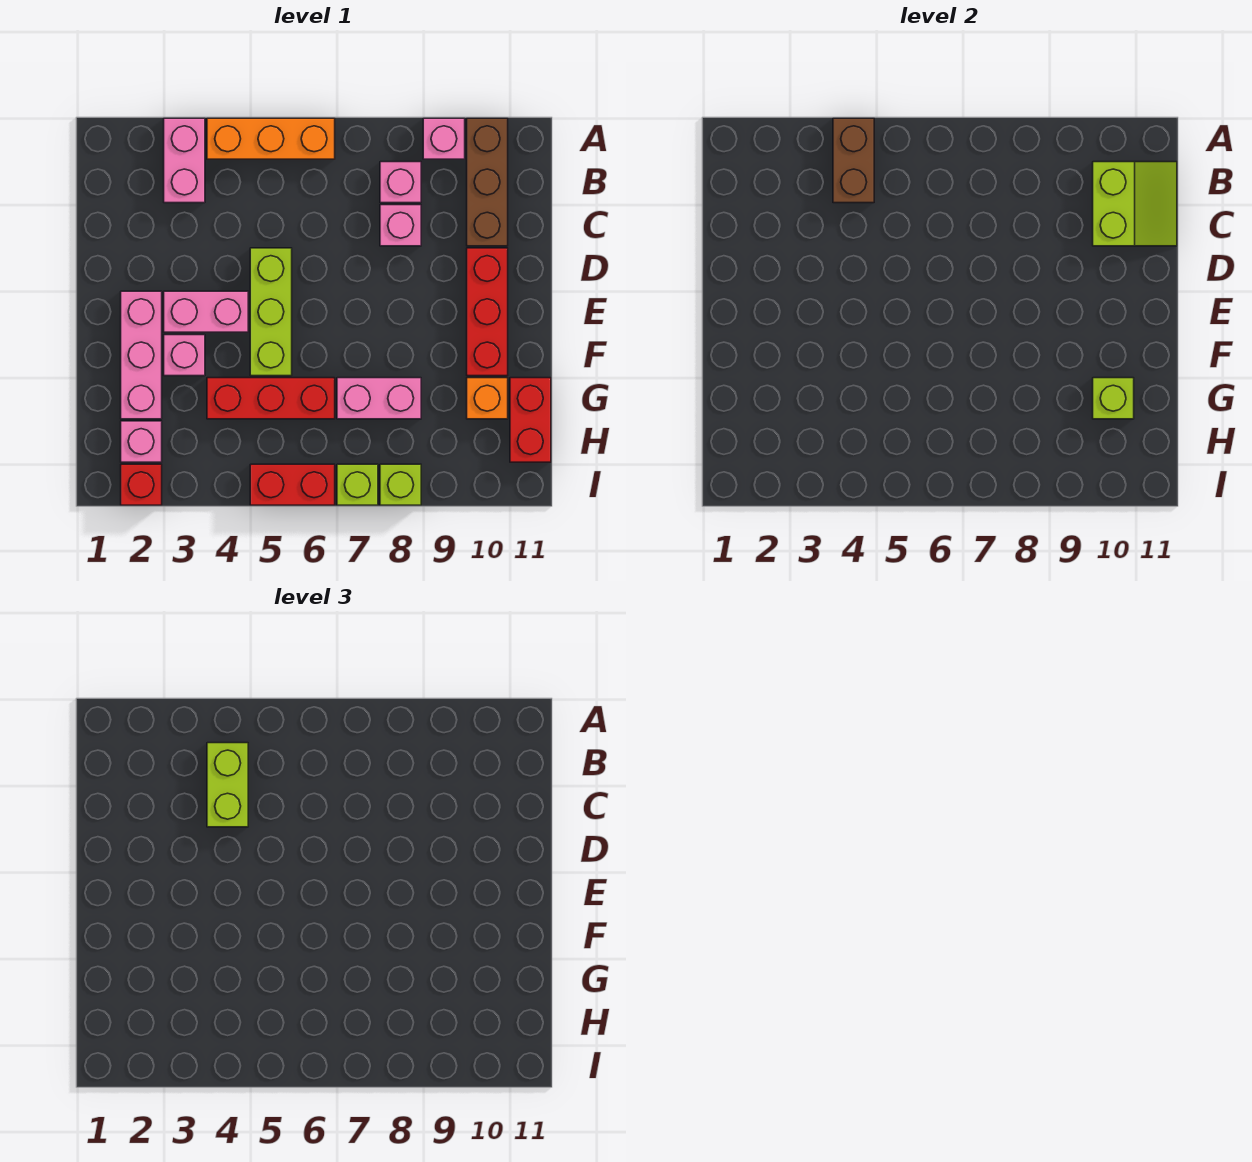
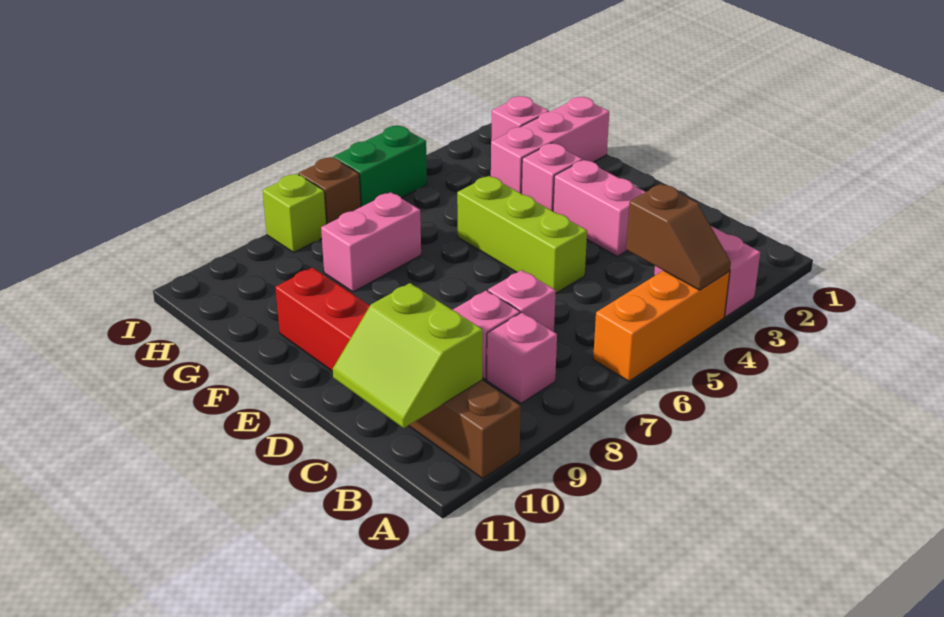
brown brick A4:B4 level 2 -> brown slope A4:B4 level 2 top B
pink brick A9 level 1 -> pink brick C7 level 1
lime brick B4:C4 level 3 -> none
pink brick E2:G2 level 1 -> pink brick G1:G3 level 1
pink brick E3:E4 level 1 -> pink brick D3:E3 level 1
red brick G4:G6 level 1 -> none
orange brick G10 level 1 -> none
lime brick G10 level 2 -> none
red brick G11:H11 level 1 -> none
red brick I2 level 1 -> none
red brick I5:I6 level 1 -> green brick I5:I6 level 1
lime brick I7 level 1 -> brown brick I7 level 1

